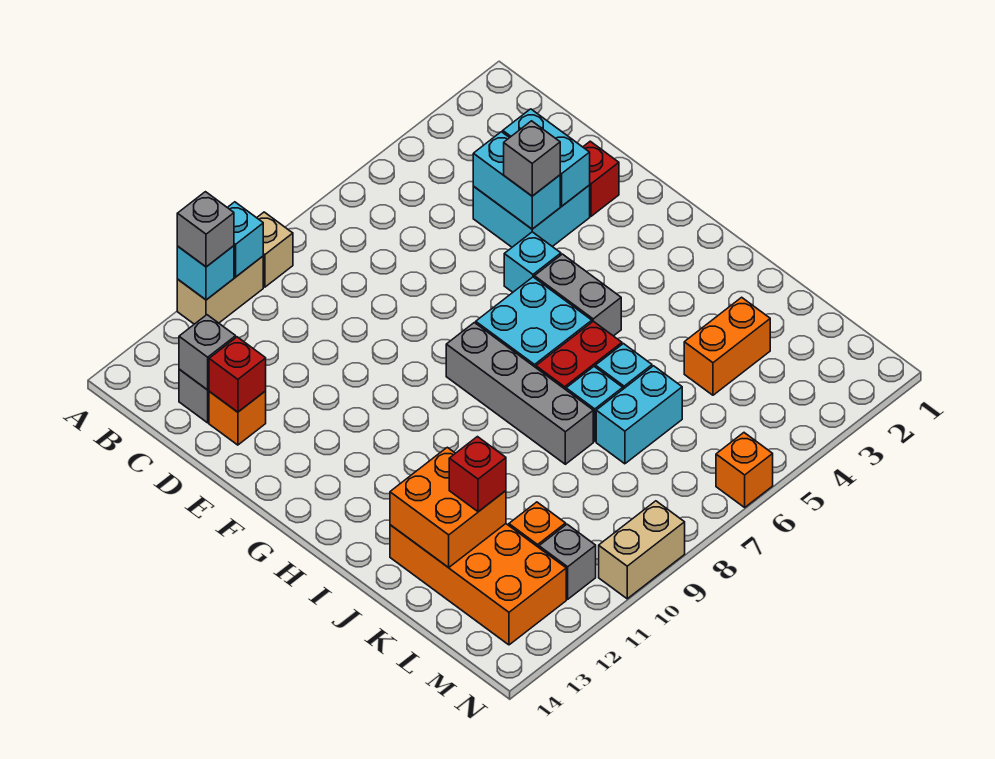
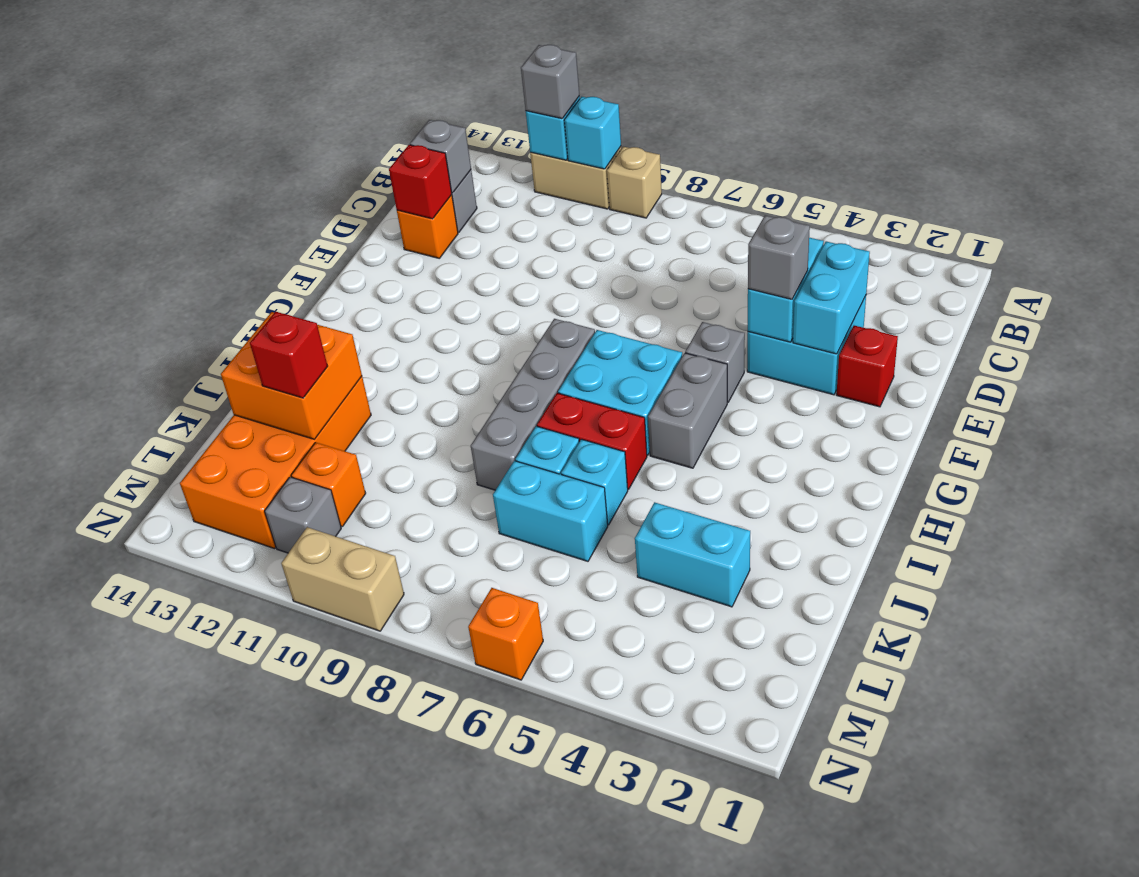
cyan brick F5 level 1 -> grey brick F5 level 1
orange brick K3:K4 level 1 -> cyan brick K3:K4 level 1

